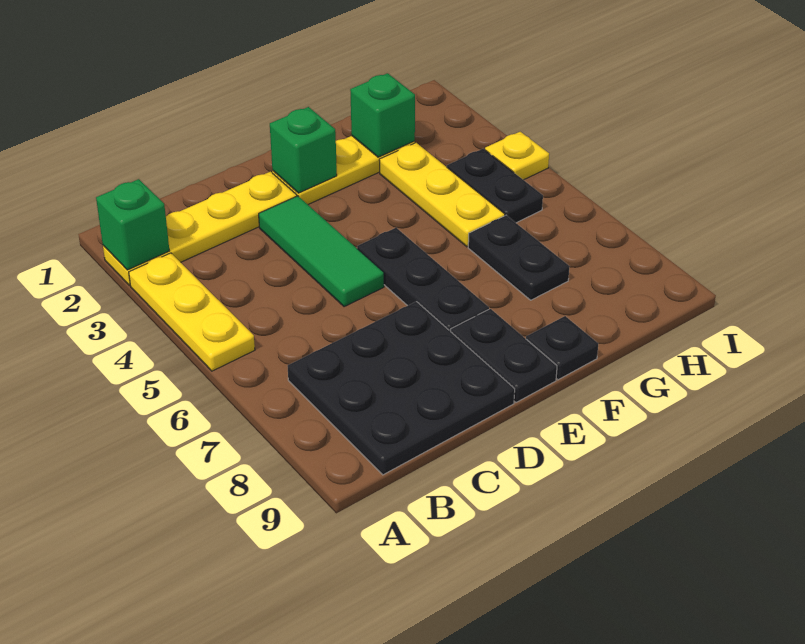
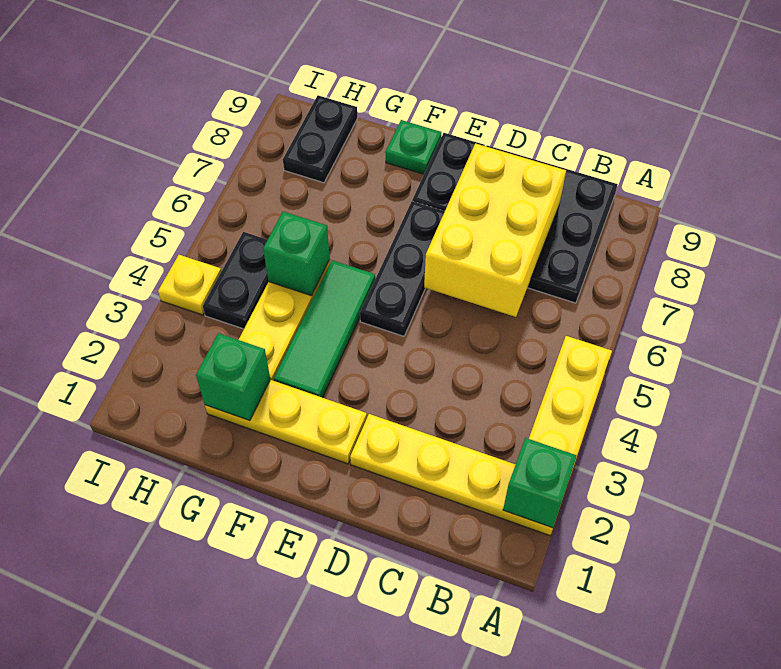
none -> yellow brick C6:D8 level 2
green tile D3:D5 level 1 -> green tile F3:F5 level 1
green brick E2 level 2 -> green brick G5 level 2
black plate F9 level 1 -> green plate F9 level 1
black plate G6:G7 level 1 -> black plate H8:H9 level 1

